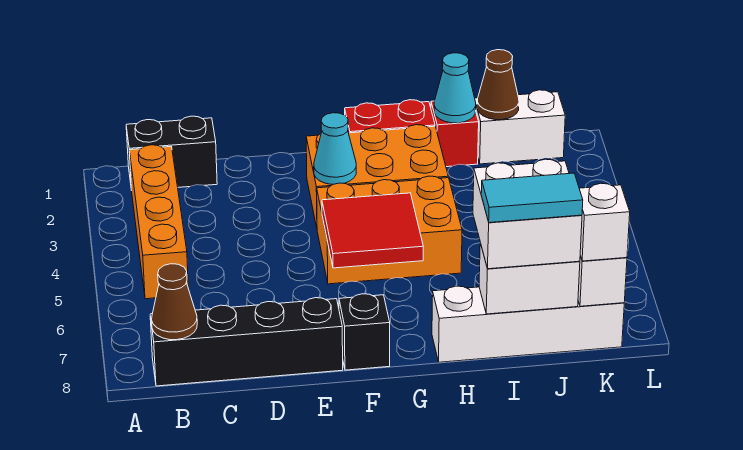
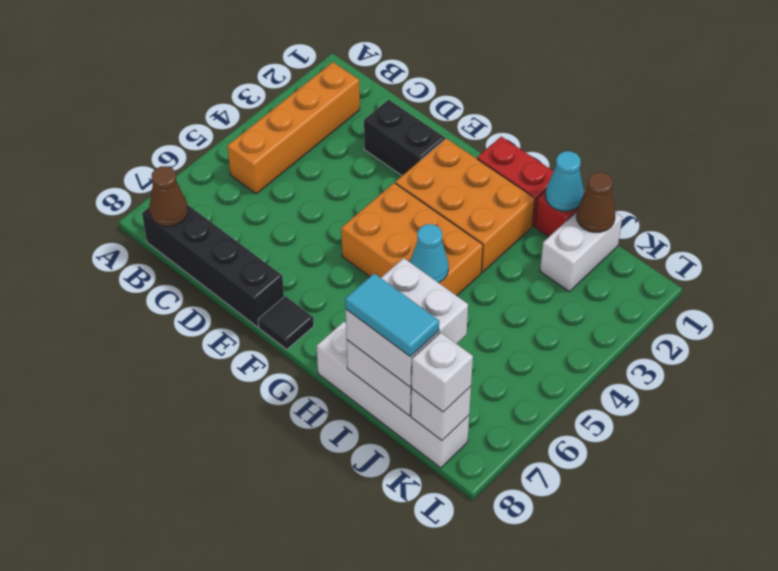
black brick B1:C1 level 1 -> black brick D2:E2 level 1
cyan cone F3 level 2 -> cyan cone H5 level 2
red tile F5:G6 level 2 -> none
black brick F8 level 1 -> black tile F8 level 1
white brick J1:K1 level 1 -> white brick J1:J2 level 1

